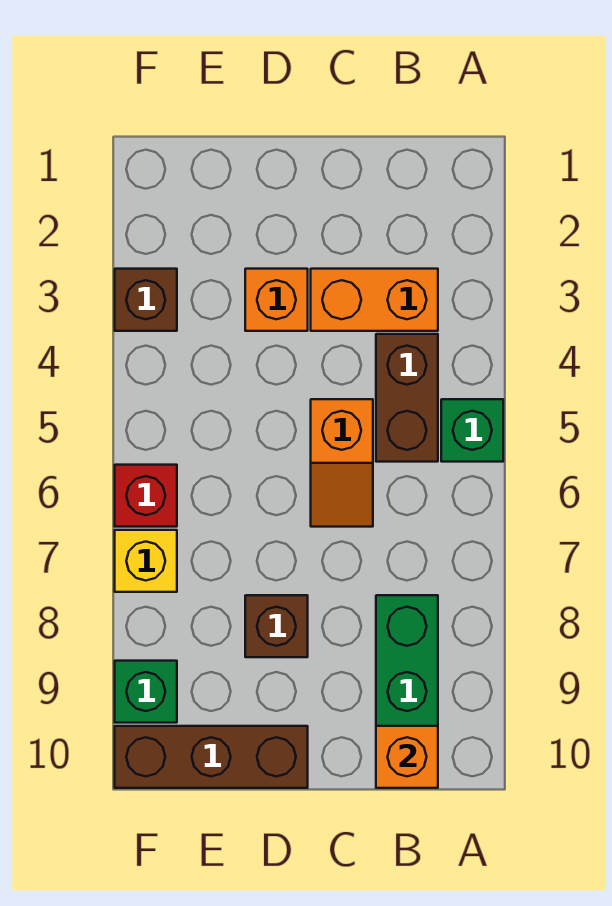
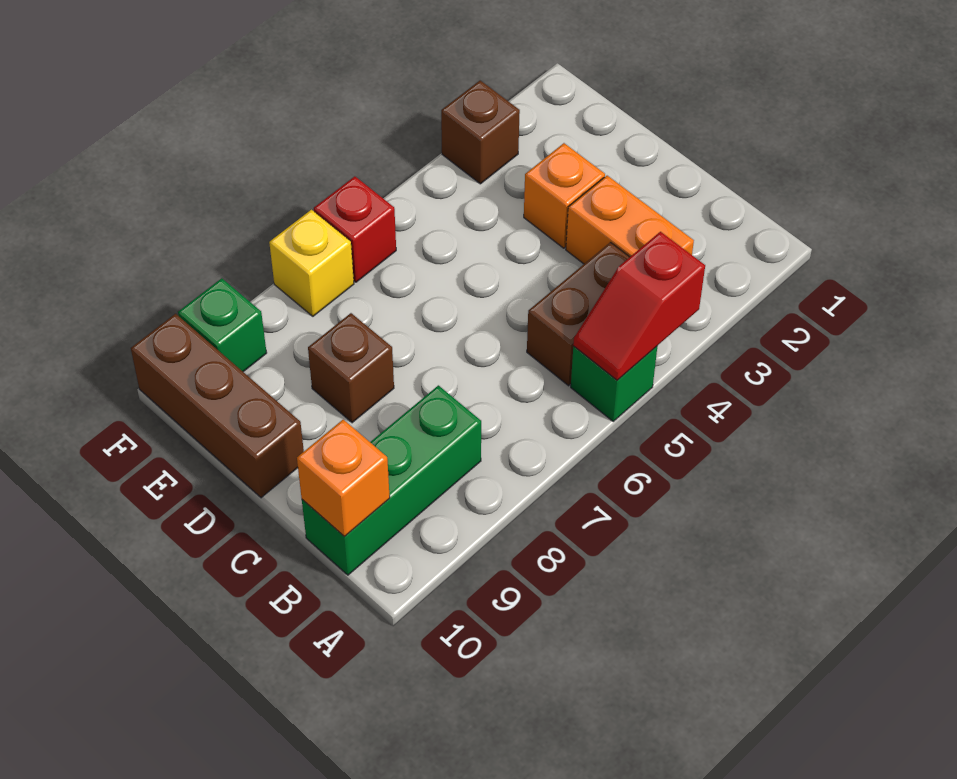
none -> red slope A4:A5 level 2 top 4
orange slope C5:C6 level 1 top 5 -> none

